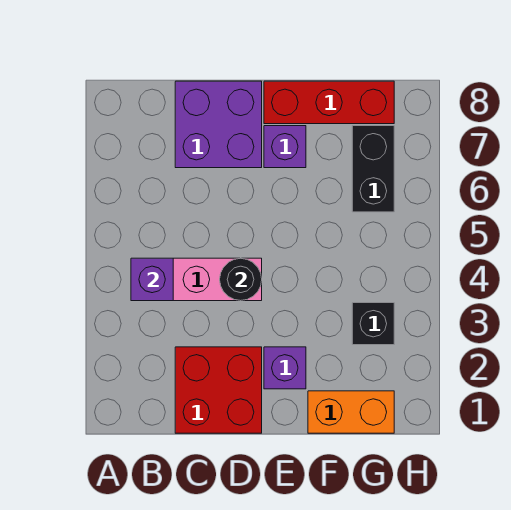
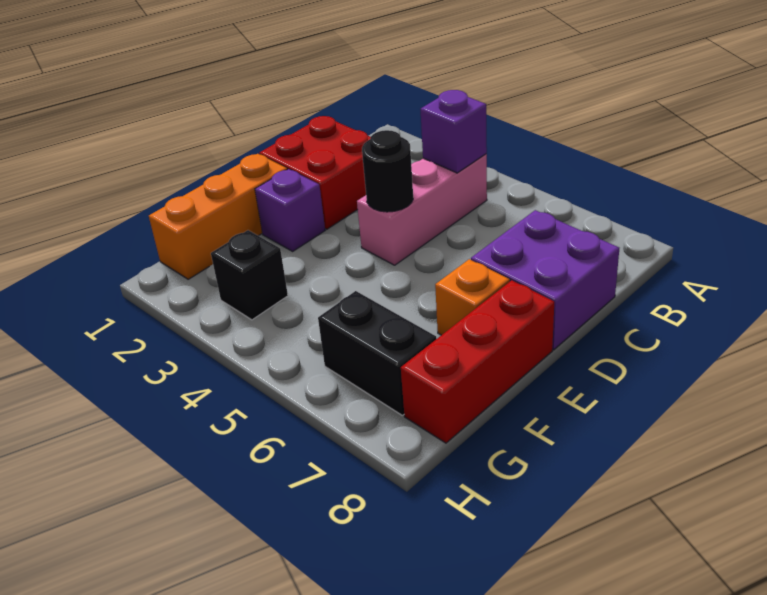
purple brick E7 level 1 -> orange brick E7 level 1
orange brick F1:G1 level 1 -> orange brick E1:G1 level 1

